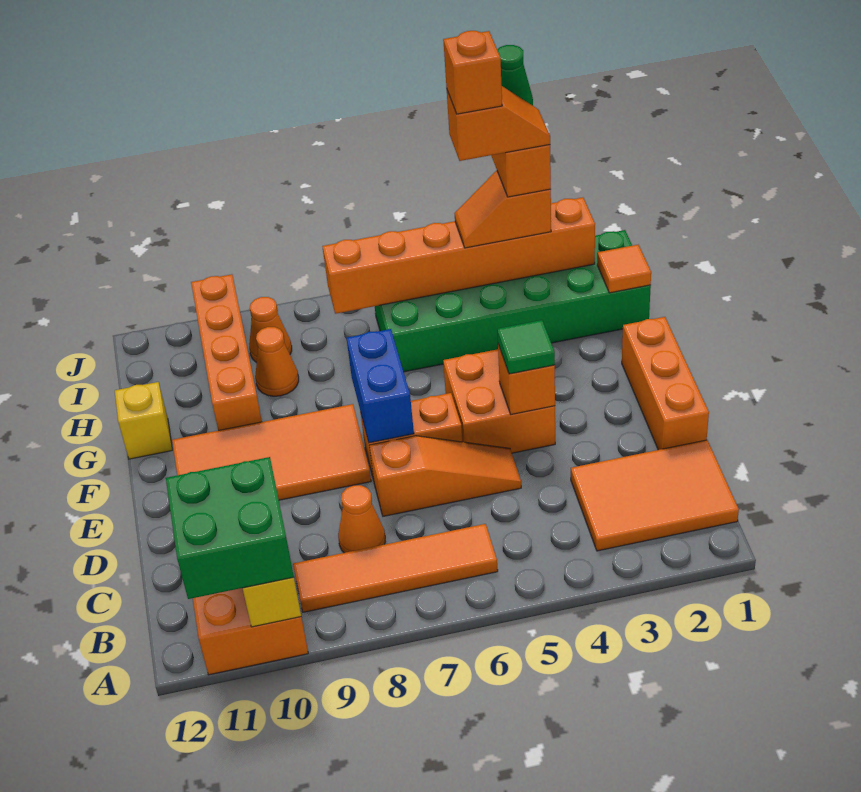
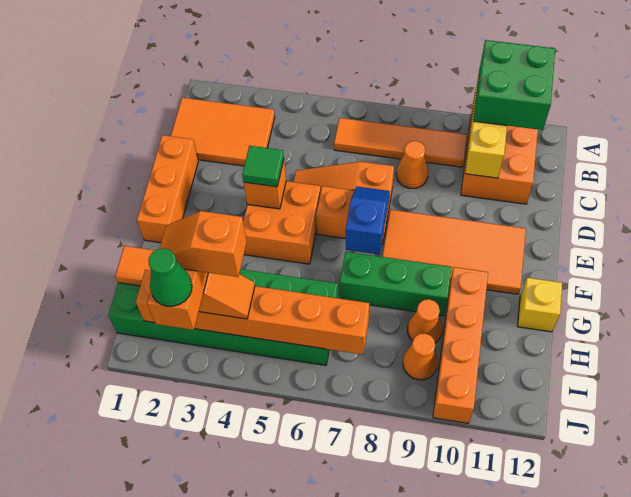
blue brick E7:F7 level 2 -> blue slope E7:F7 level 2 top F
none -> green brick G7:G9 level 1
orange brick I4 level 6 -> none

